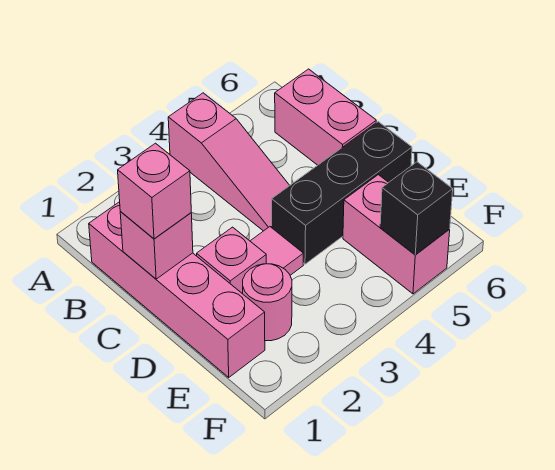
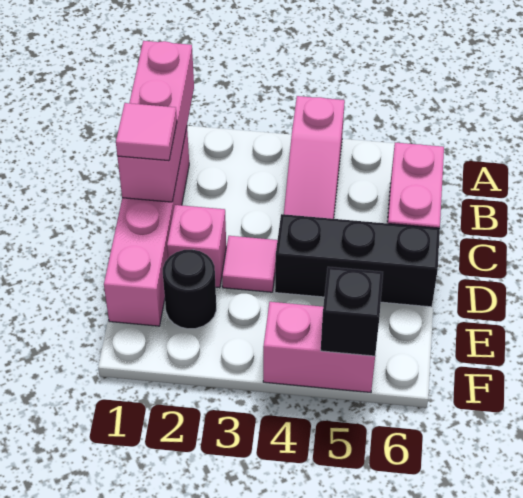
pink brick C1 level 2 -> pink brick A1:C1 level 2
pink brick C1 level 3 -> pink tile C1 level 3
pink round brick E2 level 1 -> black round brick E2 level 1
pink brick E5:F5 level 1 -> pink brick F4:F5 level 1

